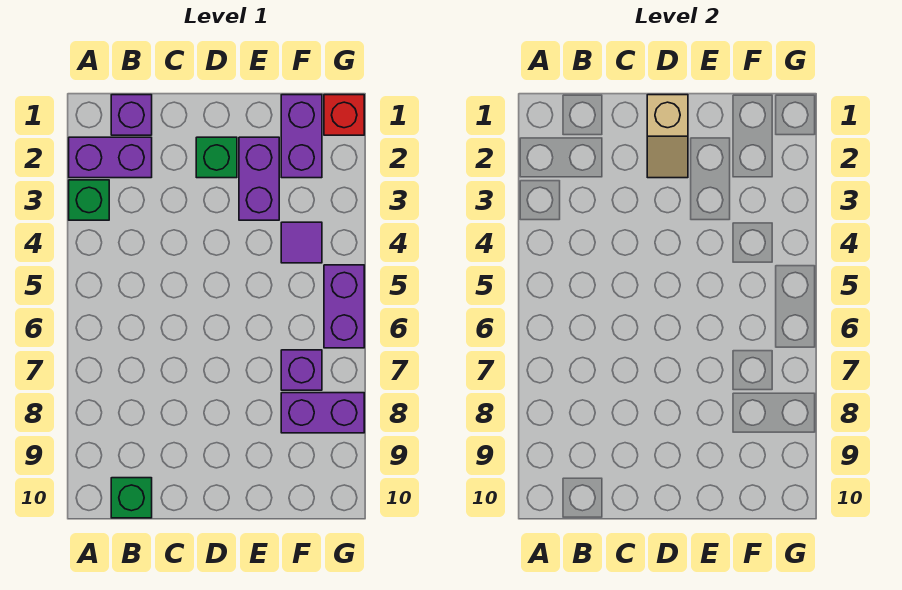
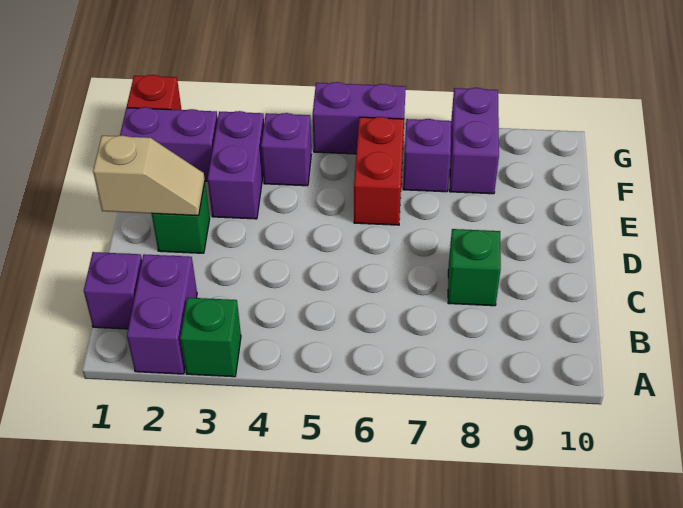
green brick B10 level 1 -> green brick C8 level 1
purple brick E2:E3 level 1 -> purple brick E3:F3 level 1
none -> red brick E6:F6 level 1
purple tile F4 level 1 -> purple brick F4 level 1

